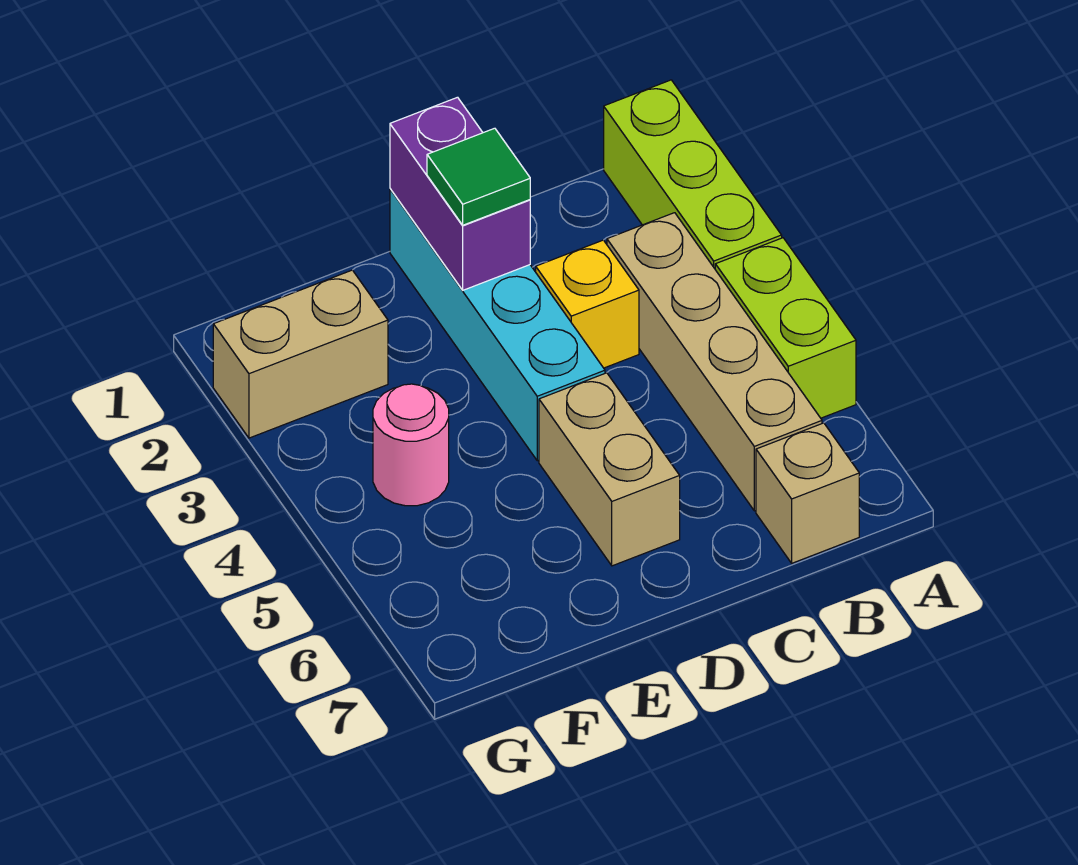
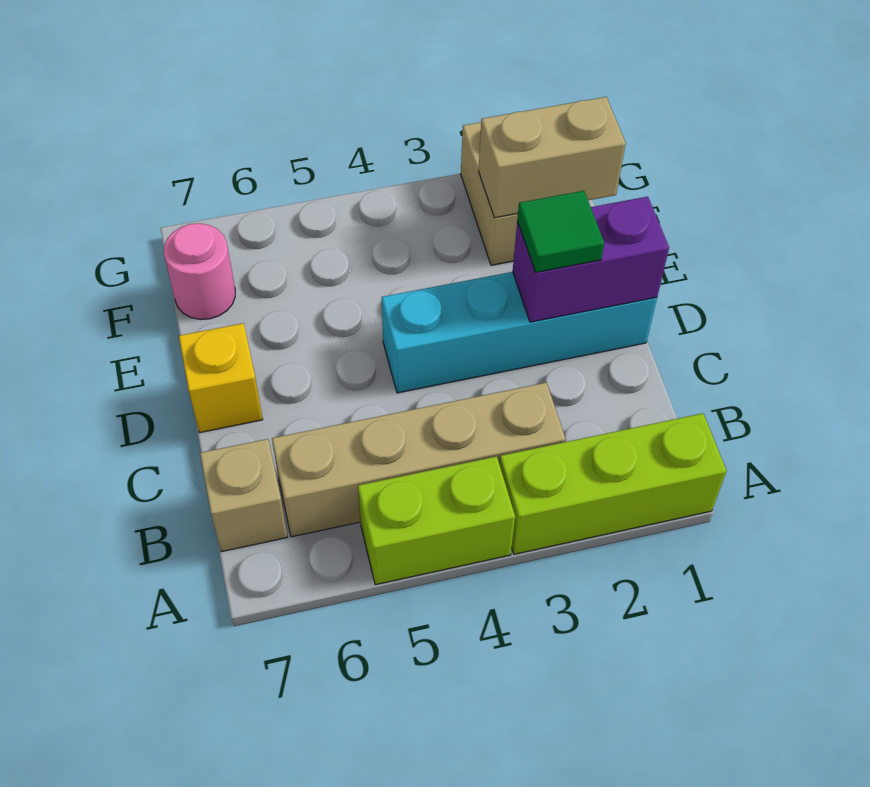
yellow brick C3 level 1 -> yellow brick D7 level 1
tan brick D5:D6 level 1 -> tan brick F1:F2 level 2
pink round brick F4 level 1 -> pink round brick F7 level 1

